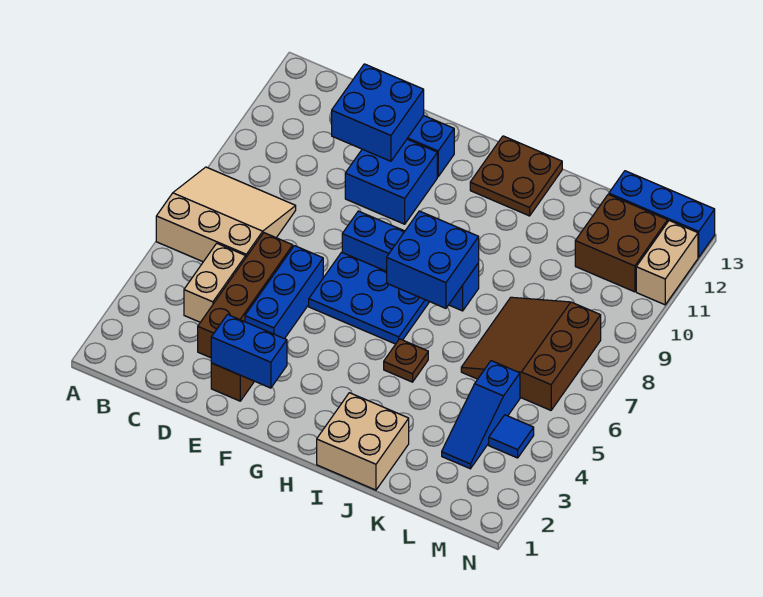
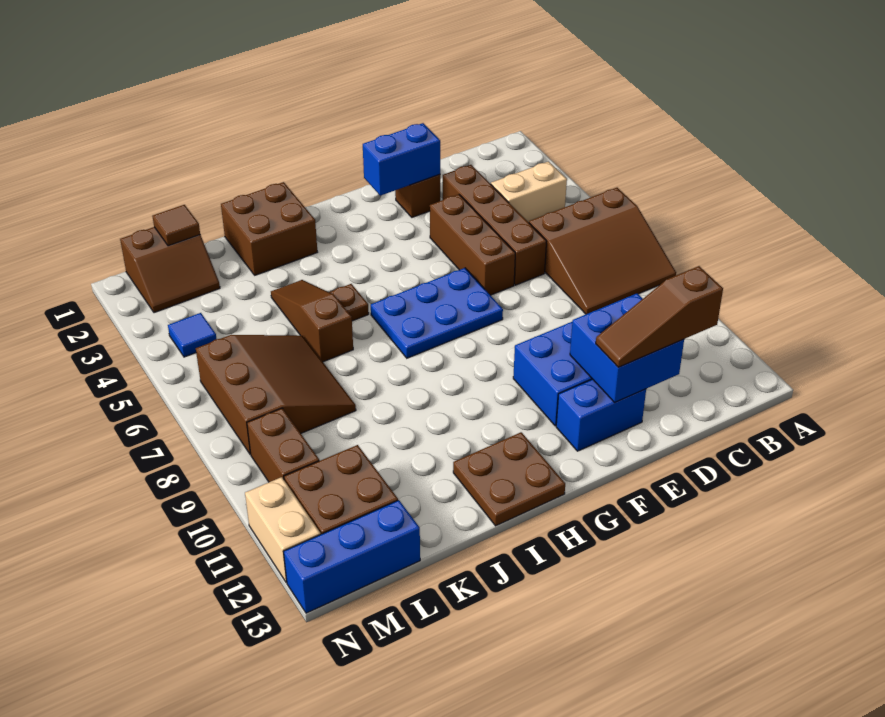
tan slope A6:C8 level 1 top 6 -> brown slope A6:C8 level 1 top 6
tan brick C4:C5 level 1 -> tan brick B4:C4 level 1
none -> brown slope C12:E12 level 3 top C
blue brick E4:E6 level 1 -> brown brick E4:E6 level 1
blue brick F8:I8 level 1 -> none
blue brick H7:I8 level 2 -> none
tan brick I1:J2 level 1 -> brown brick I1:J2 level 1
none -> brown slope J4:J6 level 1 top 6
none -> brown slope L1:M2 level 1 top 1
none -> brown tile L1 level 2
blue slope L3:L5 level 1 top 5 -> none
none -> brown brick M9:M10 level 1

